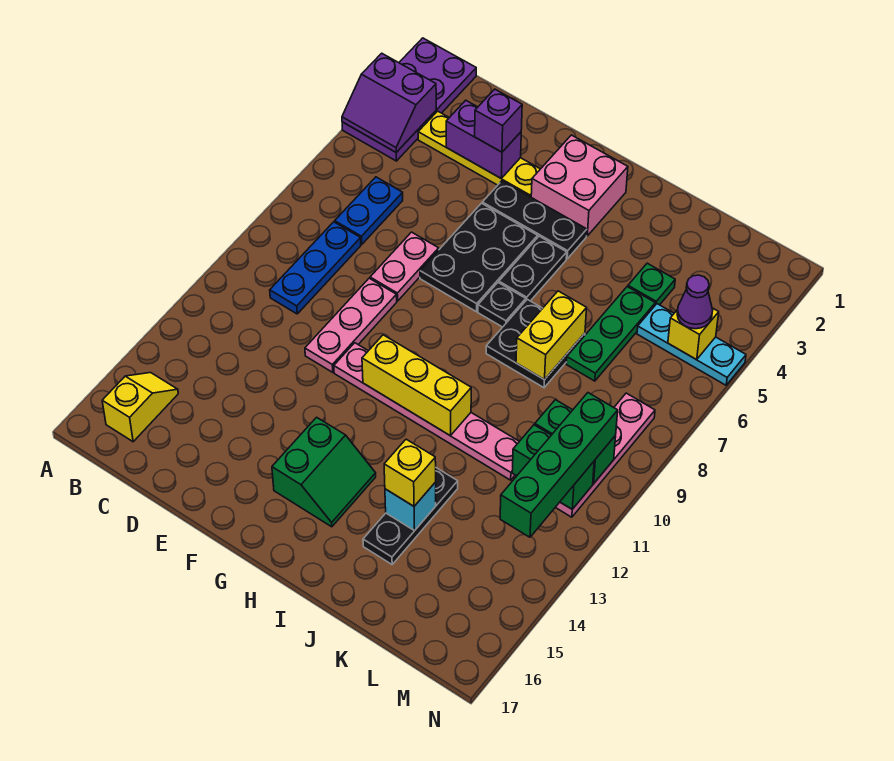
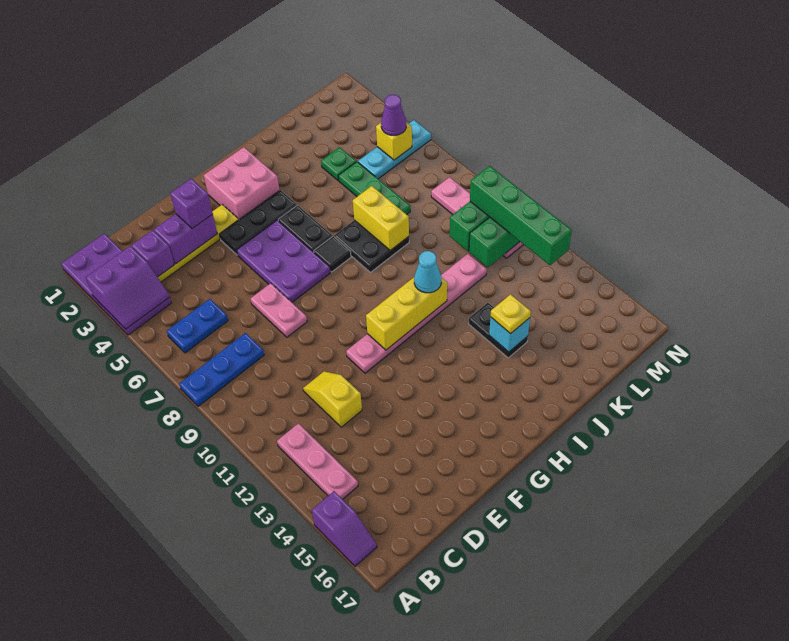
none -> purple slope A15:A16 level 1 top 15
yellow slope B15:B16 level 1 top 16 -> yellow slope D11:D12 level 1 top 12
none -> purple brick C3 level 2
blue plate C6:C7 level 1 -> blue plate B6:C6 level 1
blue plate C8:C10 level 1 -> blue plate A8:C8 level 1
pink plate E9:E11 level 1 -> pink plate B12:B14 level 1
black plate F5:G7 level 1 -> purple plate F5:G7 level 1
green slope G14:H15 level 1 top G -> none
black plate H7 level 1 -> black tile H7 level 1
none -> cyan cone I11 level 3
black plate J13:J15 level 1 -> black plate J13:J14 level 1
yellow brick J14 level 3 -> yellow plate J14 level 3

